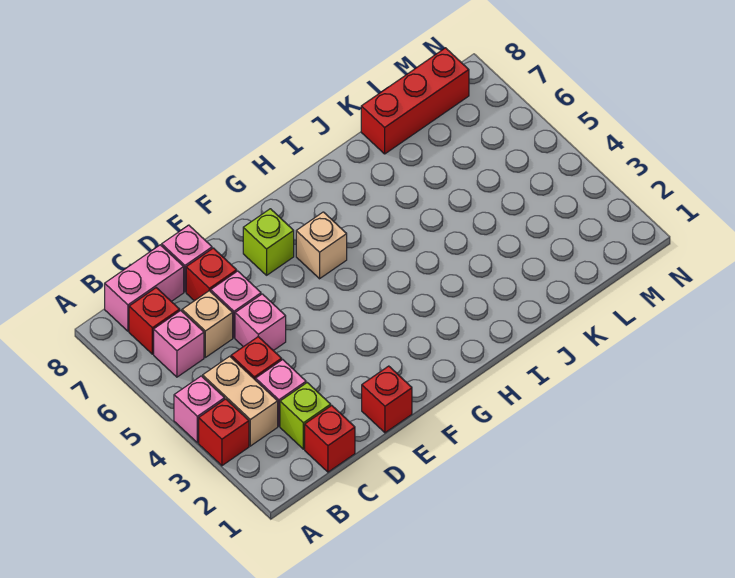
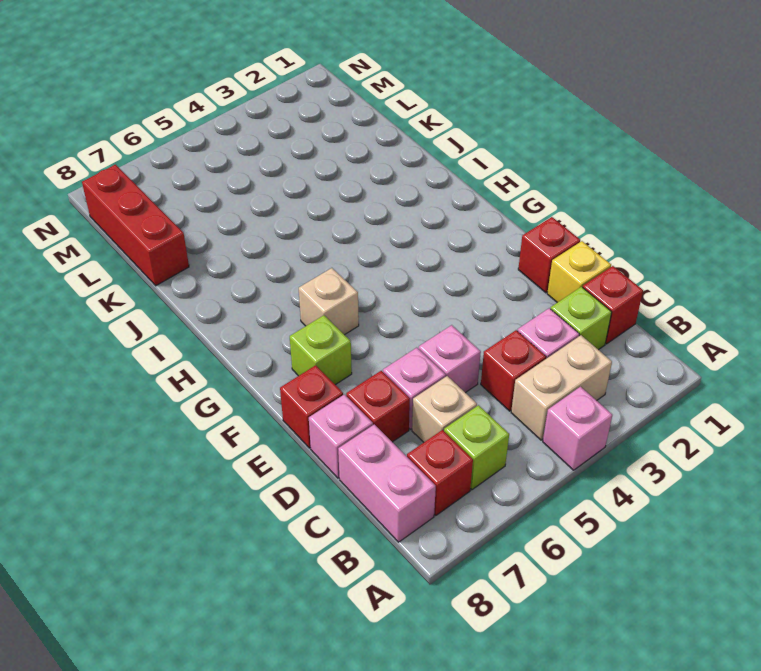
red brick A3 level 1 -> red brick E8 level 1
pink brick B6 level 1 -> lime brick B6 level 1
none -> yellow brick D1 level 1

